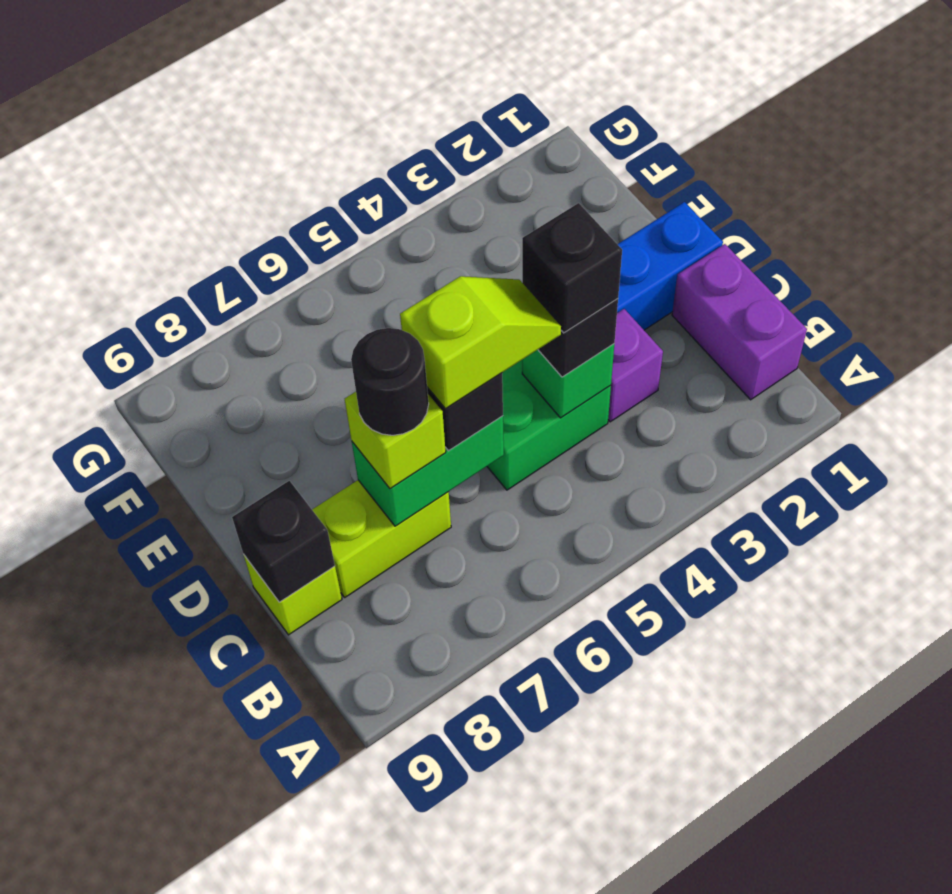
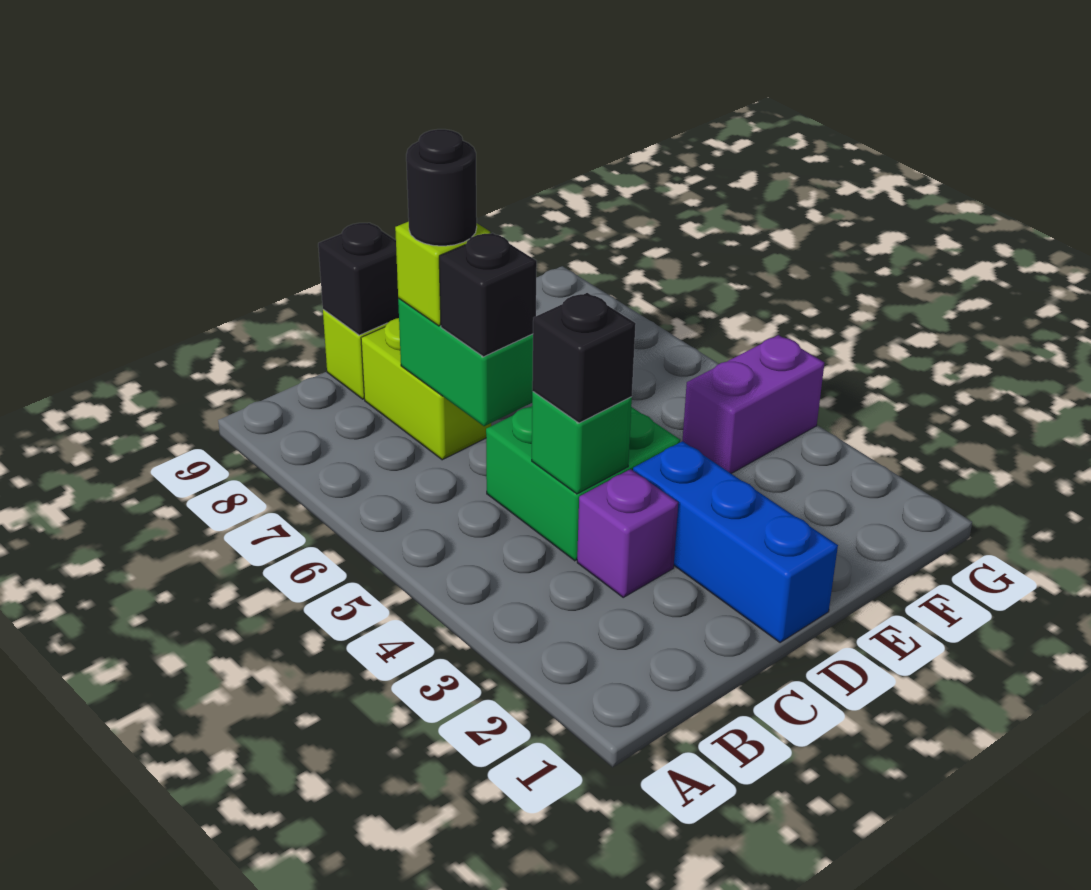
purple brick B1:C1 level 1 -> purple brick F4:G4 level 1
black brick C4 level 4 -> none
lime slope C5:C6 level 4 top 6 -> none

